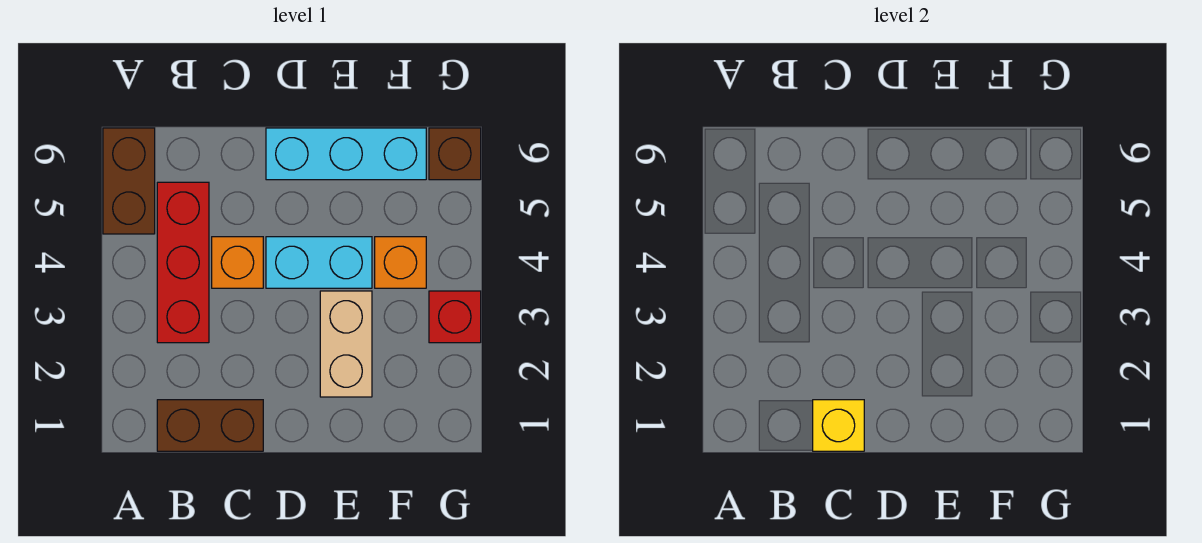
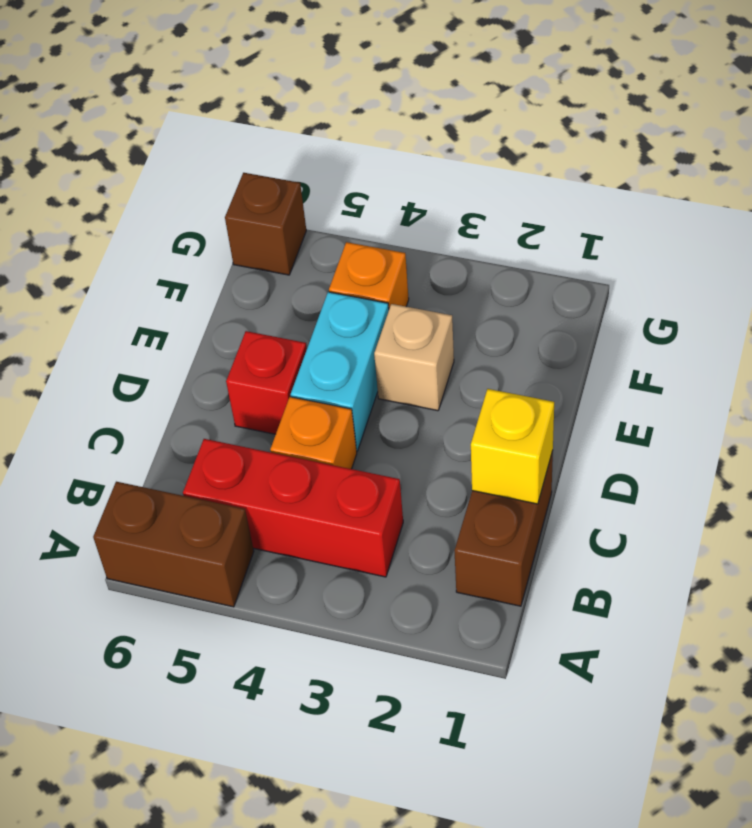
cyan brick D6:F6 level 1 -> none
tan brick E2:E3 level 1 -> tan brick E3 level 1
red brick G3 level 1 -> red brick D5 level 1

